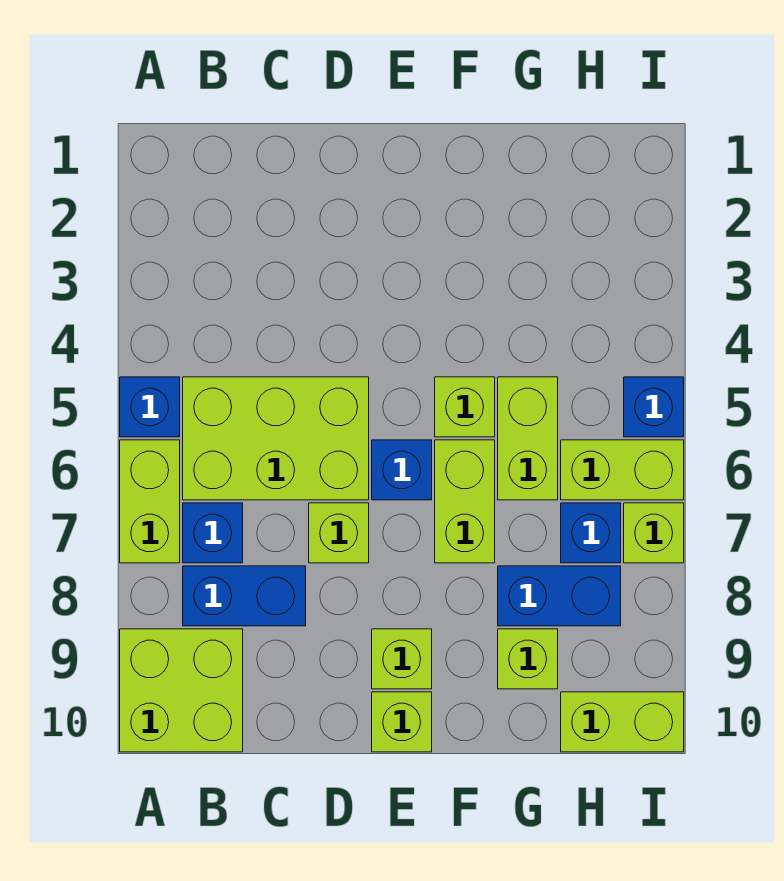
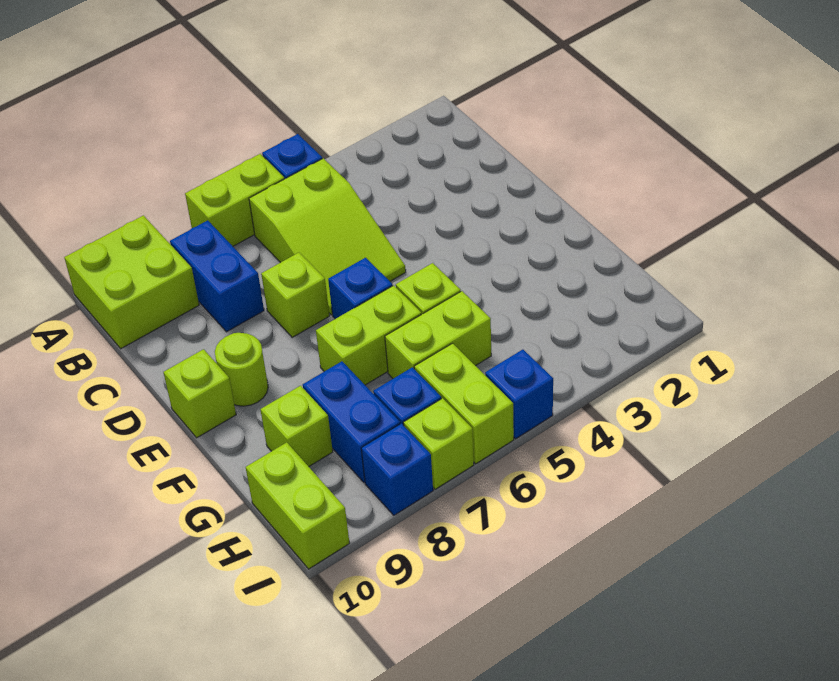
lime brick B5:D6 level 1 -> lime slope B5:D6 level 1 top B
blue brick B7 level 1 -> blue brick I8 level 1
lime brick E9 level 1 -> lime round brick E9 level 1

